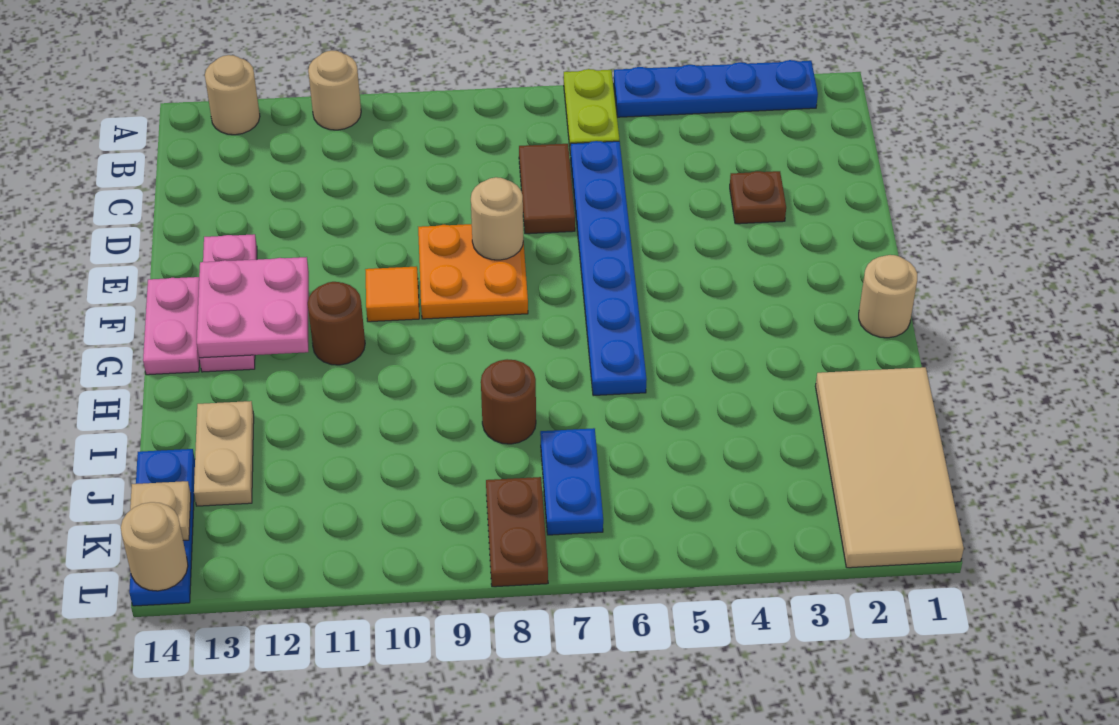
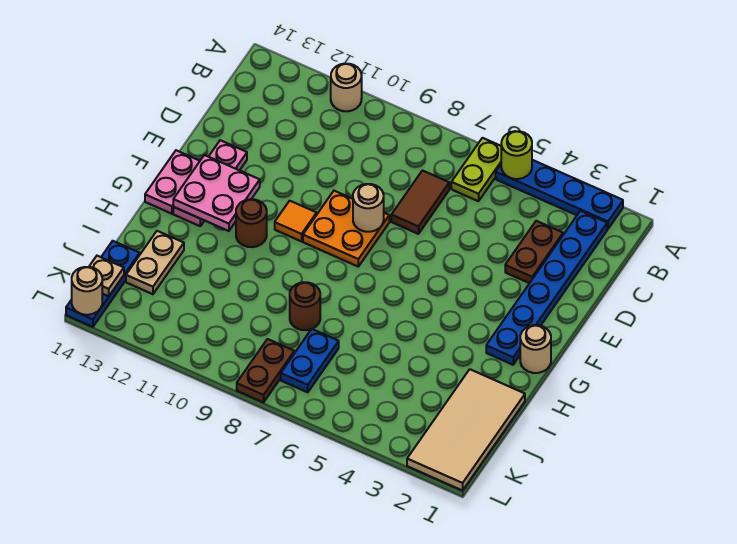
none -> lime round brick A5 level 2
tan round brick A13 level 1 -> none
blue plate C6:H6 level 1 -> blue plate B2:G2 level 1
brown plate D3 level 1 -> brown plate C3:D3 level 1

